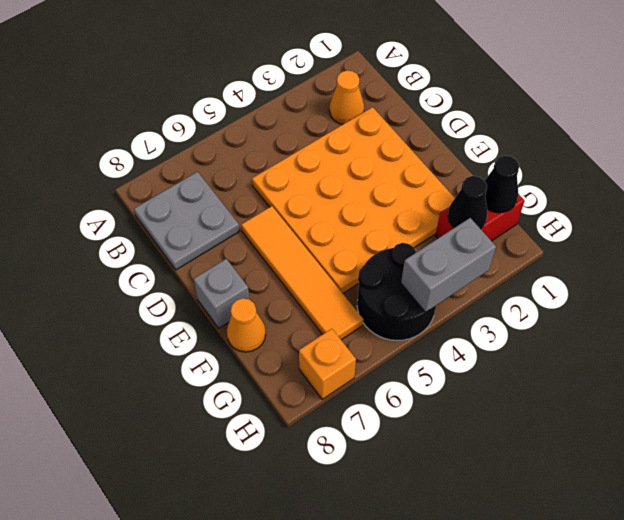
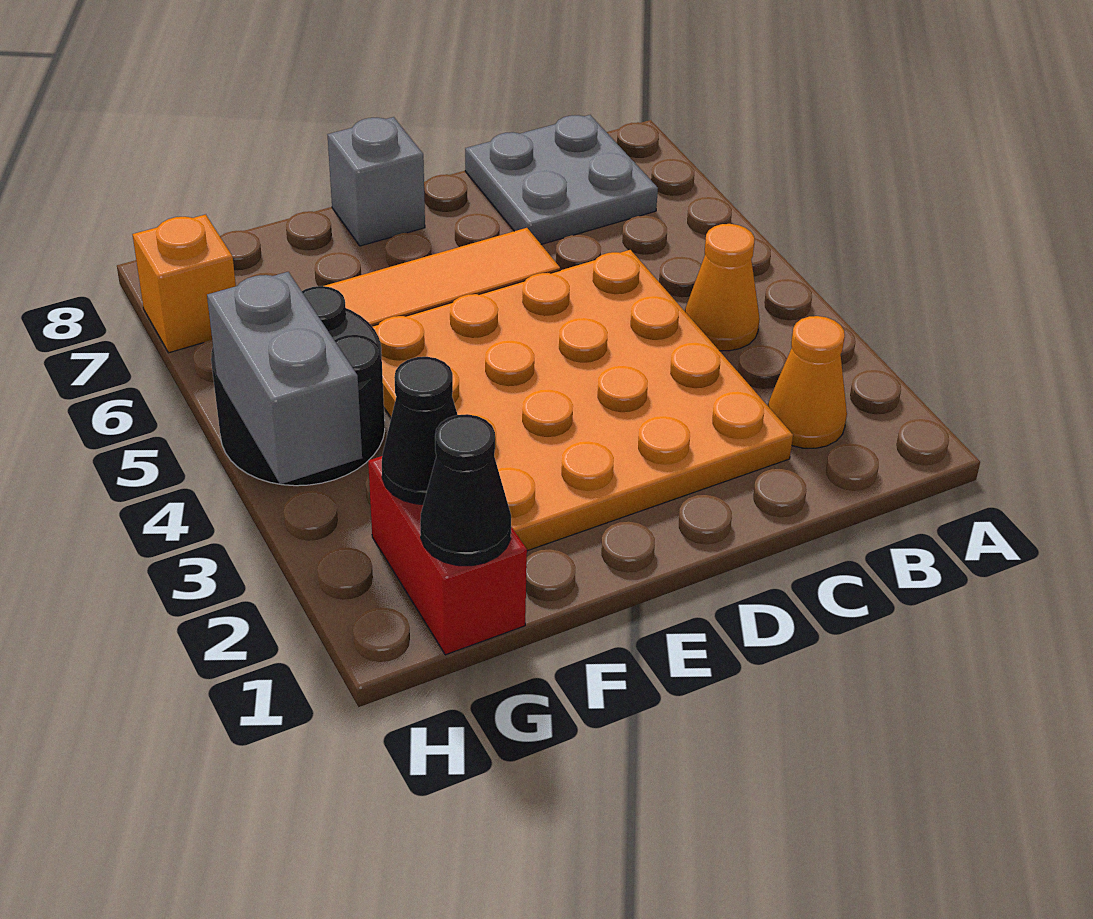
orange cone F8 level 1 -> orange cone B4 level 1

